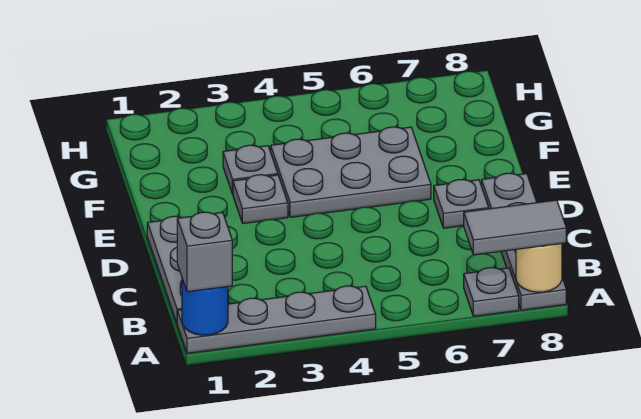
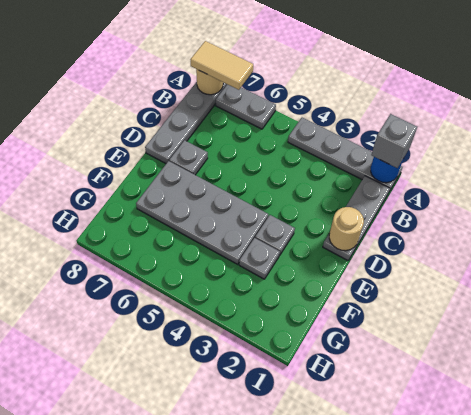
grey plate A7 level 1 -> grey plate A6:A7 level 1
grey tile A7:A8 level 3 -> tan tile A7:A8 level 3
none -> tan round brick D1 level 2
grey plate E4:F6 level 1 -> grey plate E4:F7 level 1

